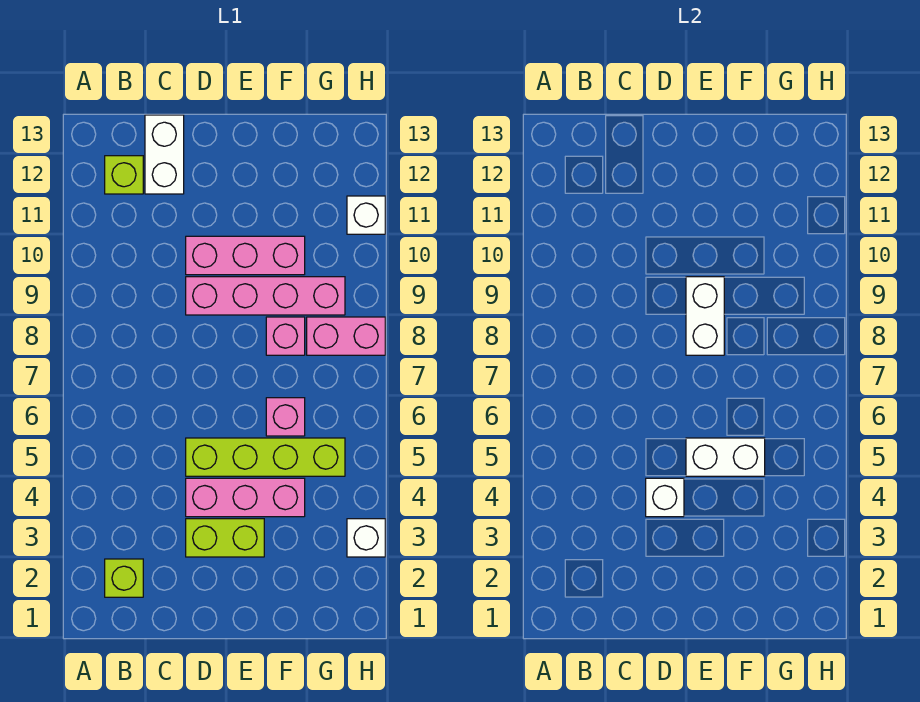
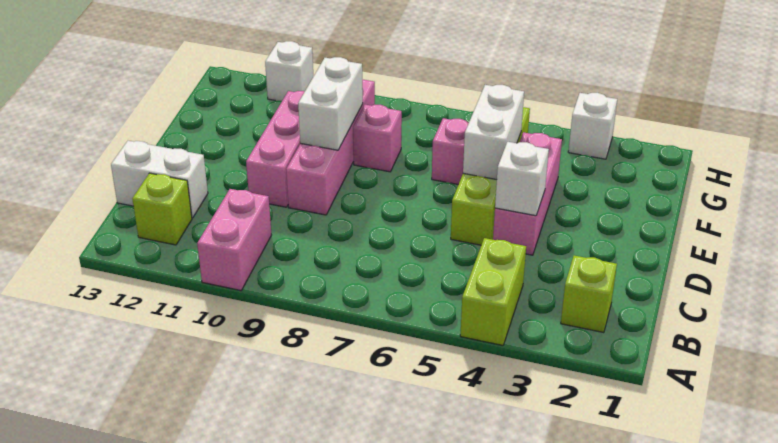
lime brick D3:E3 level 1 -> lime brick A4:B4 level 1
white brick E8:E9 level 2 -> white brick E9:F9 level 2
pink brick G8:H8 level 1 -> pink brick A10:B10 level 1

